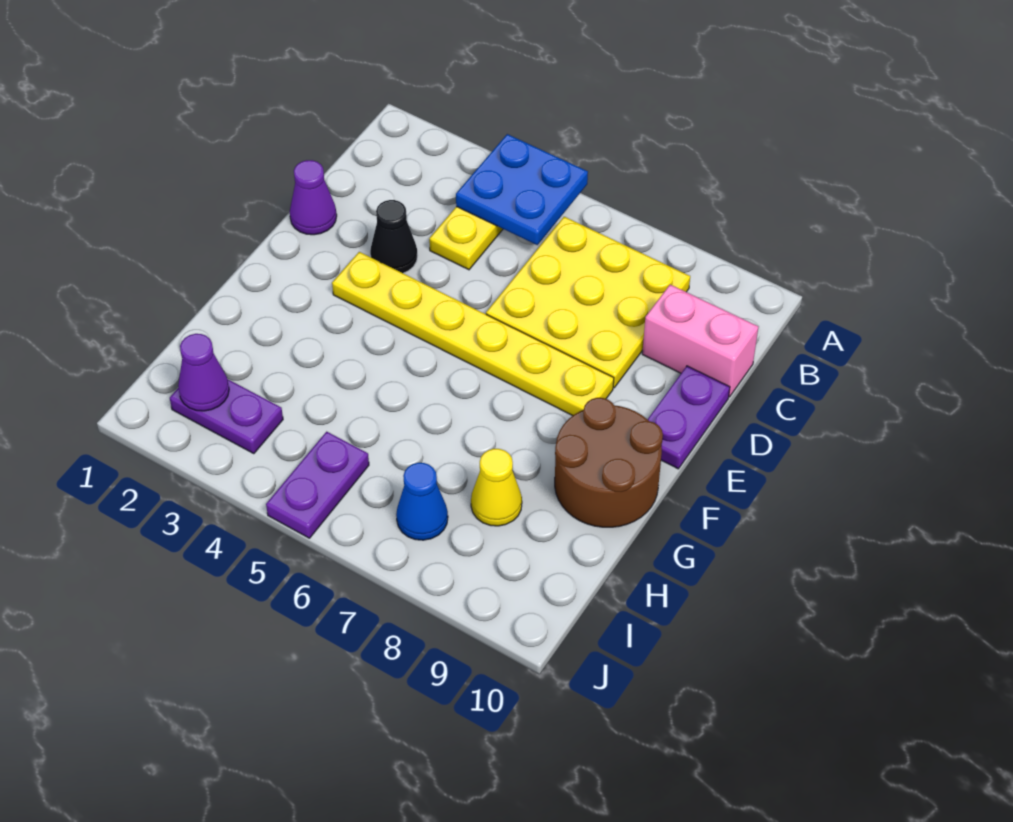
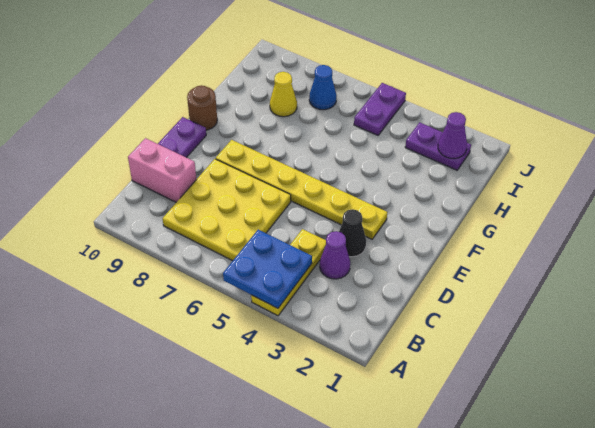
purple cone D1 level 1 -> purple cone C3 level 1
brown round brick F9:G10 level 1 -> brown round brick F10 level 1

